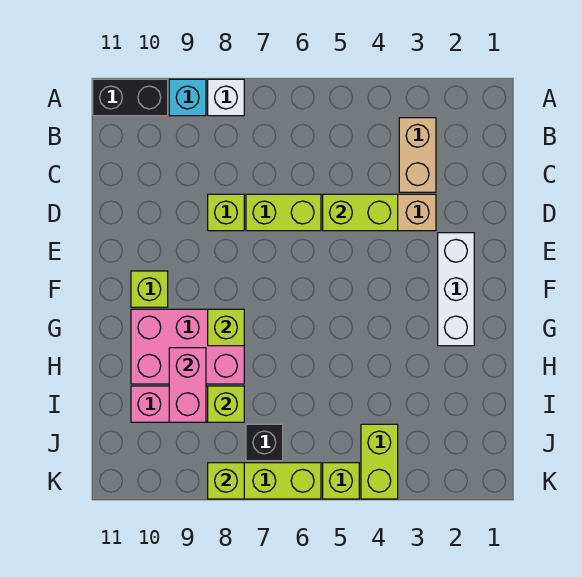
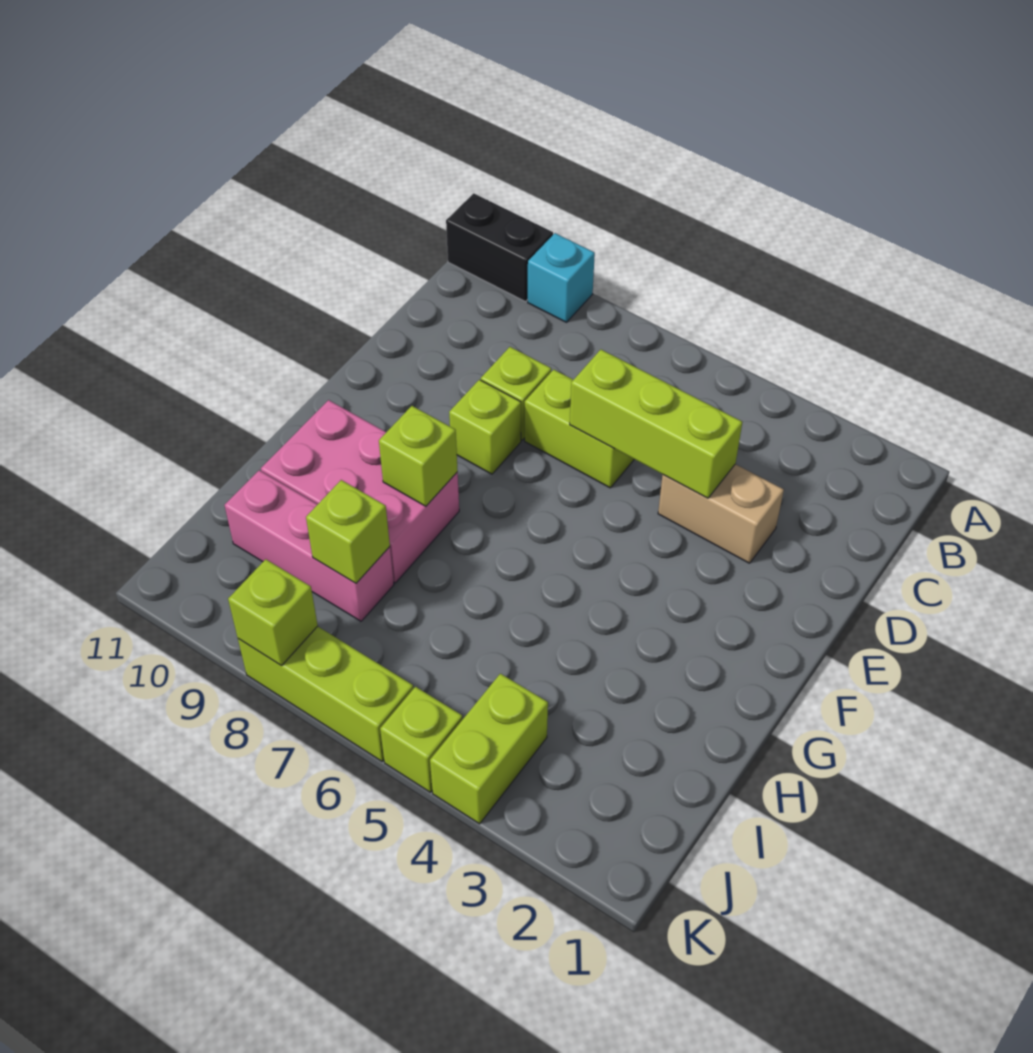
white brick A8 level 1 -> none
tan brick B3:C3 level 1 -> none
lime brick D4:D5 level 2 -> lime brick D4:D6 level 2
white brick E2:G2 level 1 -> none
lime brick F10 level 1 -> lime brick E8 level 1
pink brick H9:I9 level 2 -> none
black brick J7 level 1 -> none

